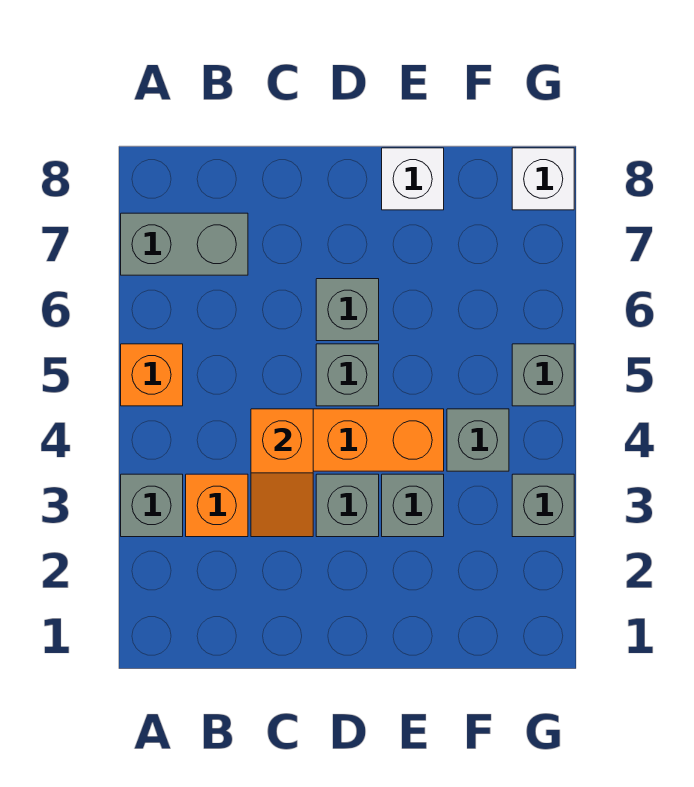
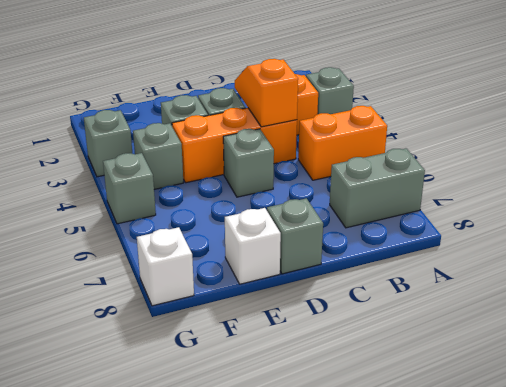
orange brick A5 level 1 -> orange brick A5:B5 level 1
grey brick D6 level 1 -> grey brick D8 level 1

